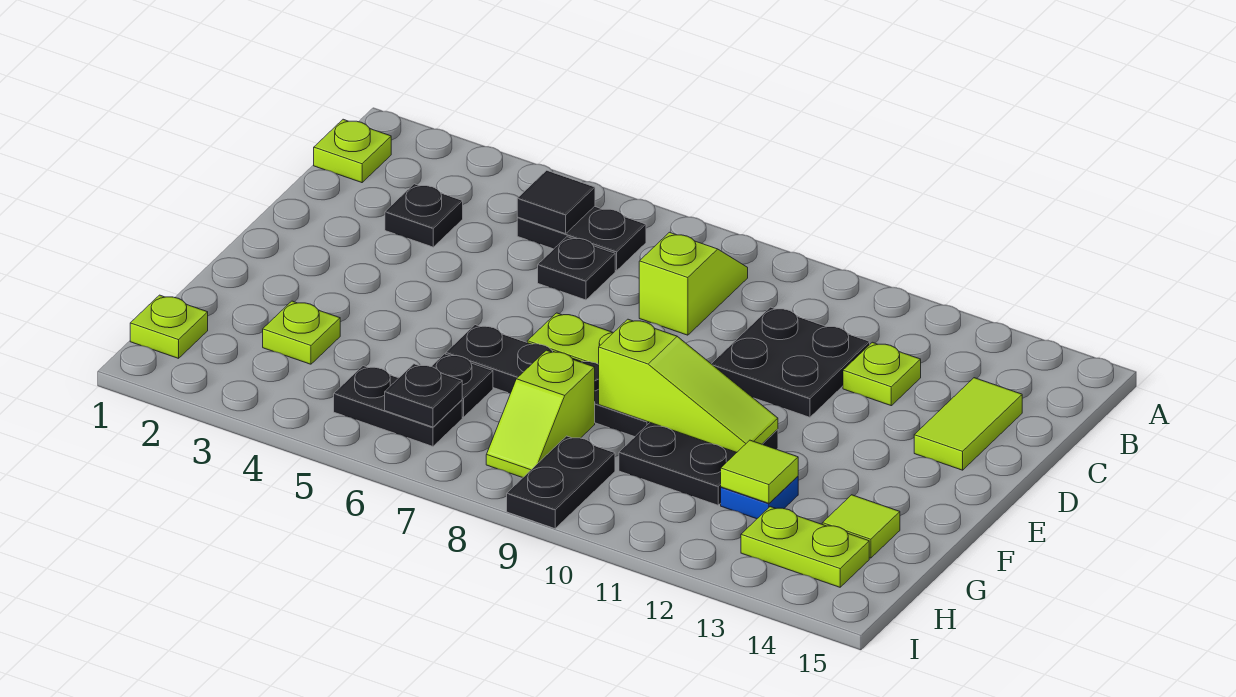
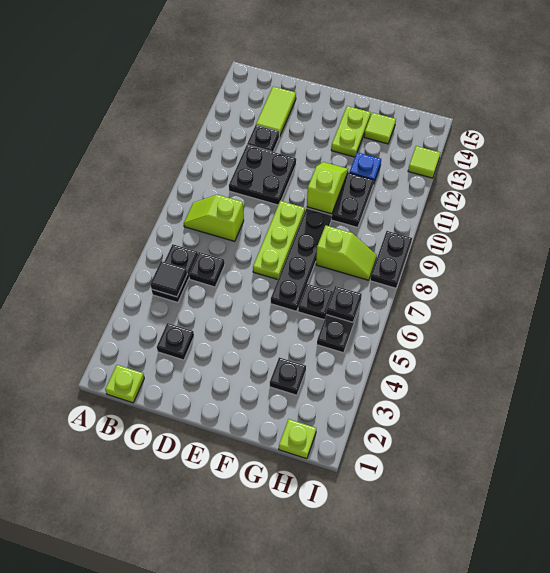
lime plate C12 level 1 -> black plate C12 level 1
lime tile C14:D14 level 1 -> lime tile C13:C14 level 1
lime slope F9:F11 level 2 top 9 -> lime slope F10:F11 level 2 top 10
lime plate G3 level 1 -> black plate G3 level 1
lime tile G12 level 2 -> lime tile I13 level 1
black plate H9:I9 level 1 -> black plate I8:I9 level 1
lime plate H13:H14 level 1 -> lime plate F13:F14 level 1

